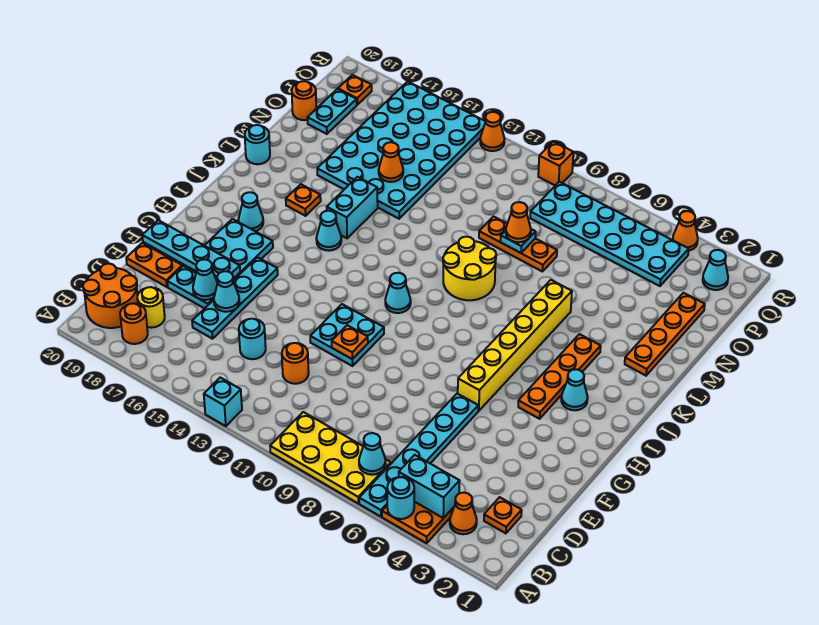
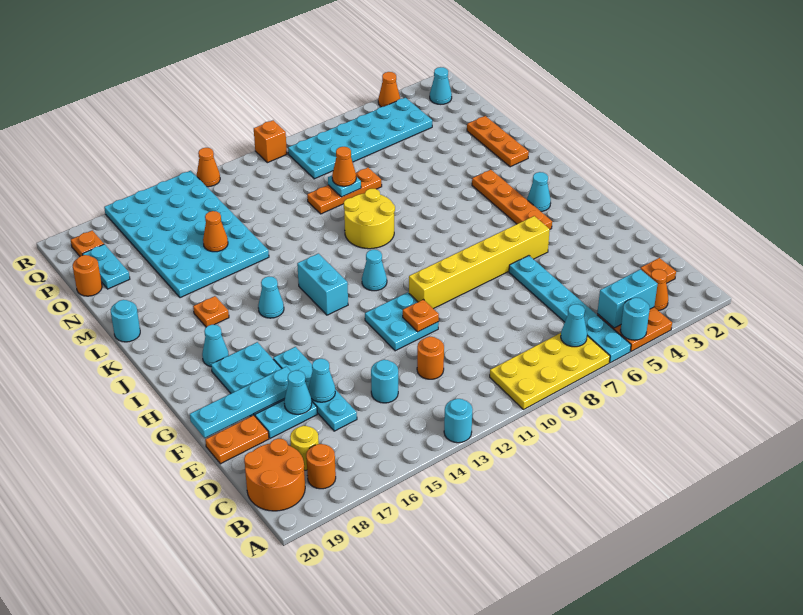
cyan brick A13 level 1 -> cyan round brick A13 level 1
yellow brick G6:L6 level 1 -> yellow brick G5:G10 level 1
cyan brick K15:L15 level 1 -> cyan brick I13:J13 level 1
orange plate L2:O2 level 1 -> orange plate L2:N2 level 1

